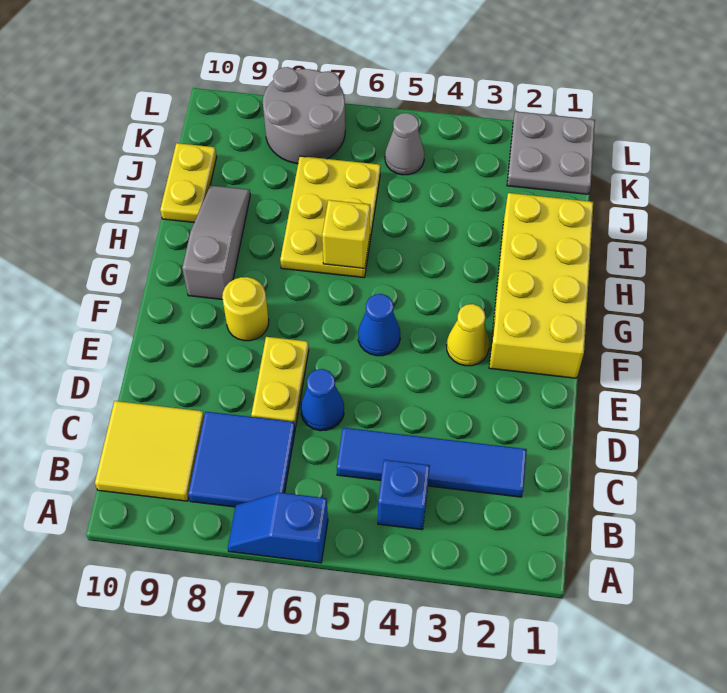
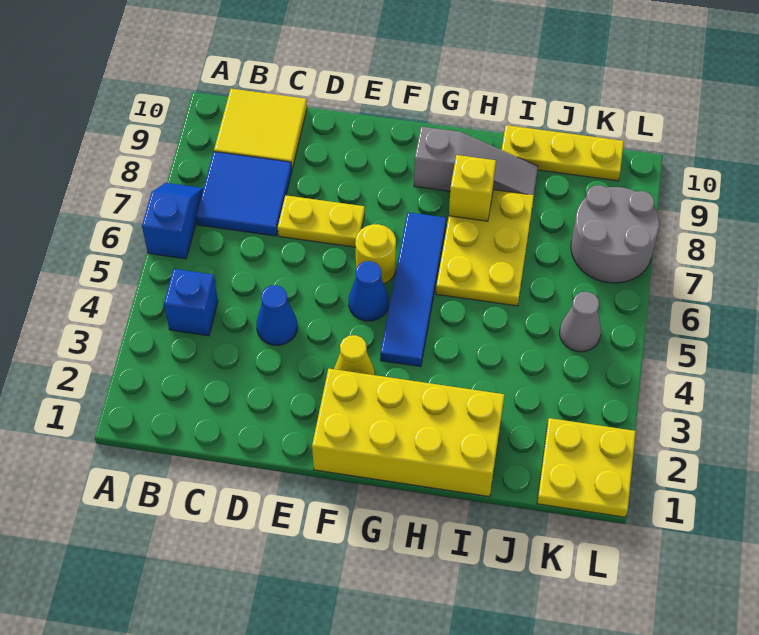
blue tile C2:C5 level 1 -> blue tile G4:G7 level 1
blue cone D6 level 1 -> blue cone D4 level 1
yellow round brick F8 level 1 -> yellow round brick F6 level 1
yellow plate H6:J7 level 1 -> yellow plate H6:I8 level 1
yellow brick H6 level 2 -> yellow brick H8 level 2
yellow plate I10:J10 level 1 -> yellow plate I10:K10 level 1
grey plate K1:L2 level 1 -> yellow plate K1:L2 level 1

